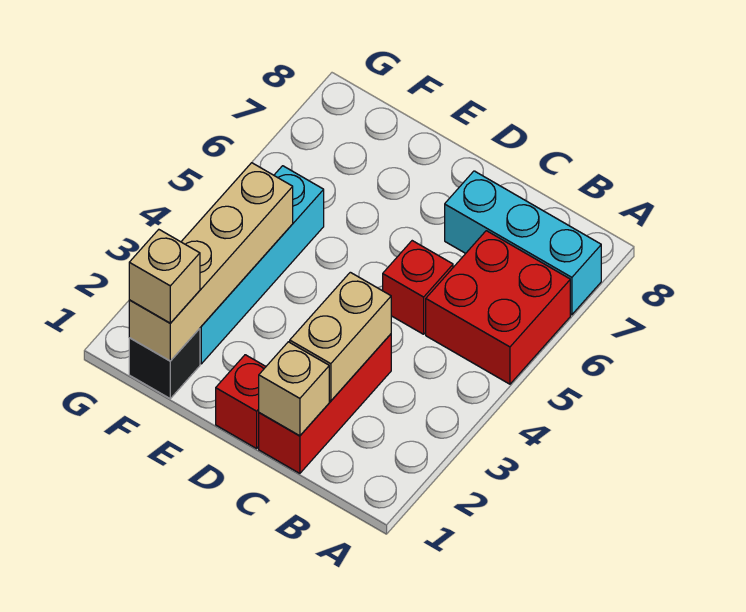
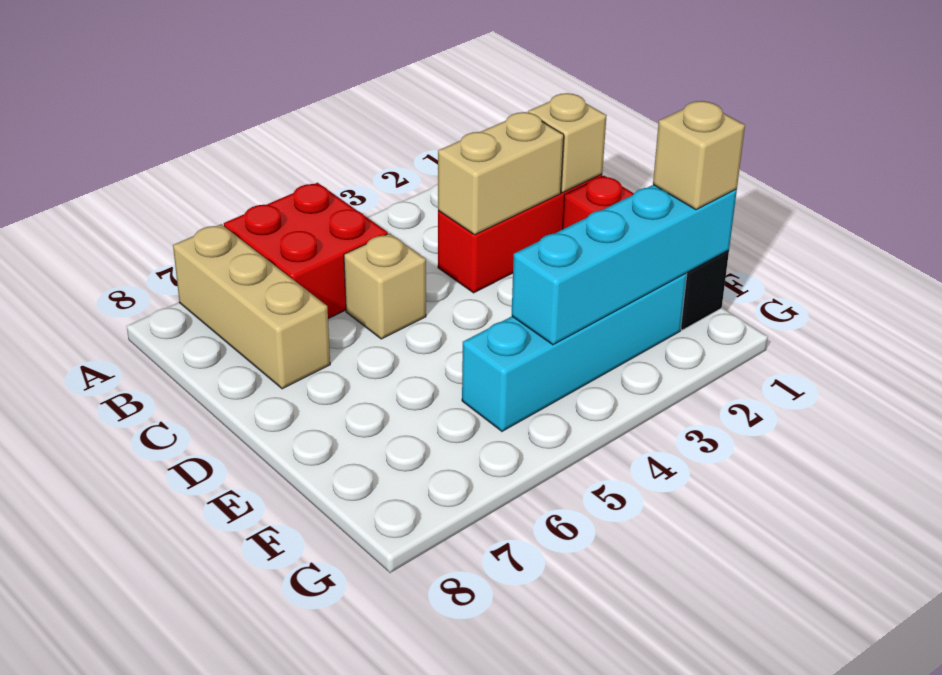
cyan brick A7:C7 level 1 -> tan brick A7:C7 level 1
red brick C5 level 1 -> tan brick C5 level 1
tan brick F1:F4 level 2 -> cyan brick F1:F4 level 2

